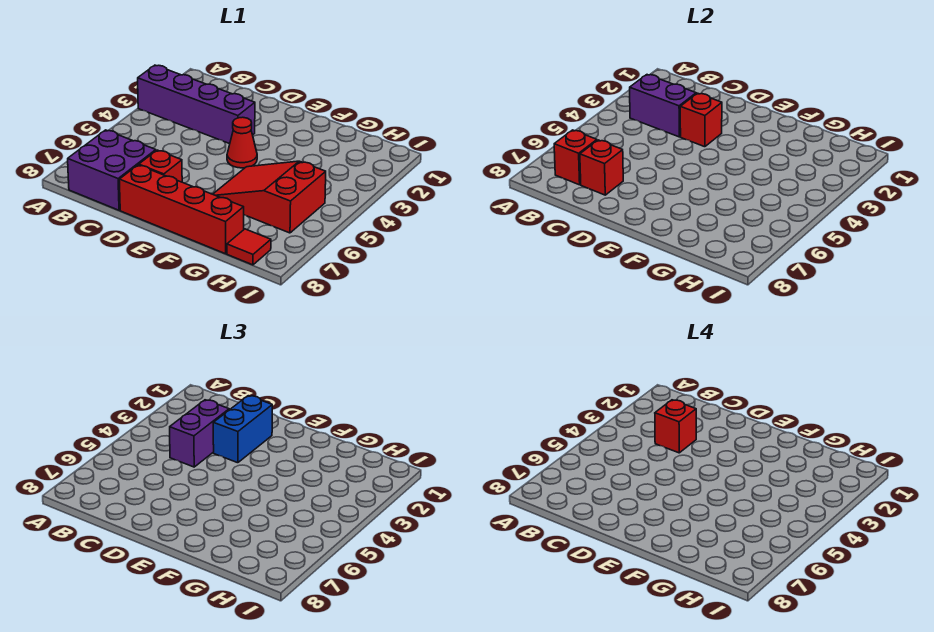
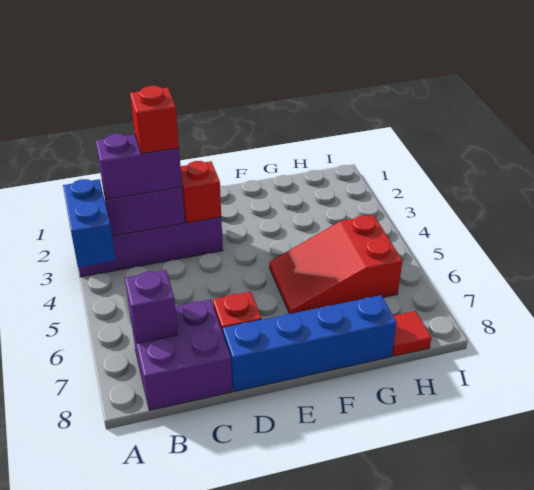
red brick B7 level 2 -> purple brick B7 level 2
purple brick C3:C4 level 3 -> purple brick B3:C3 level 3
red brick C7 level 2 -> none
blue brick D2:D3 level 3 -> blue brick A3:A4 level 2
red brick D8:G8 level 1 -> blue brick D8:G8 level 1
red cone E4 level 1 -> none

